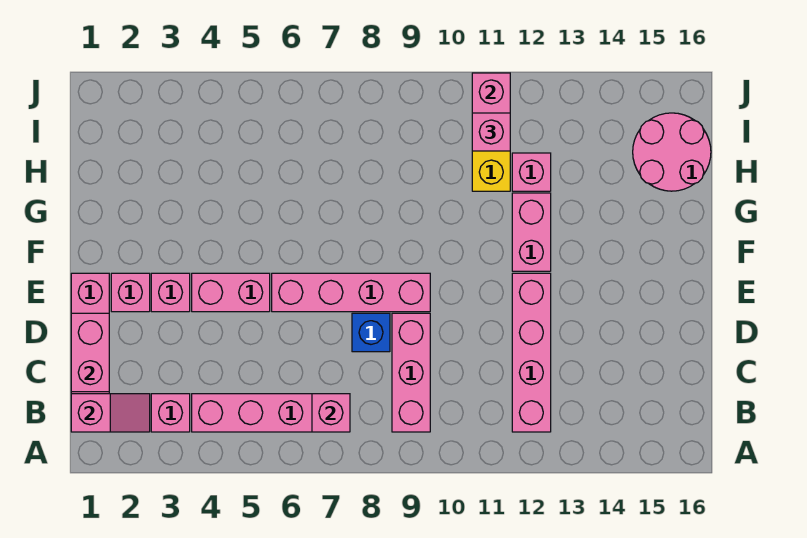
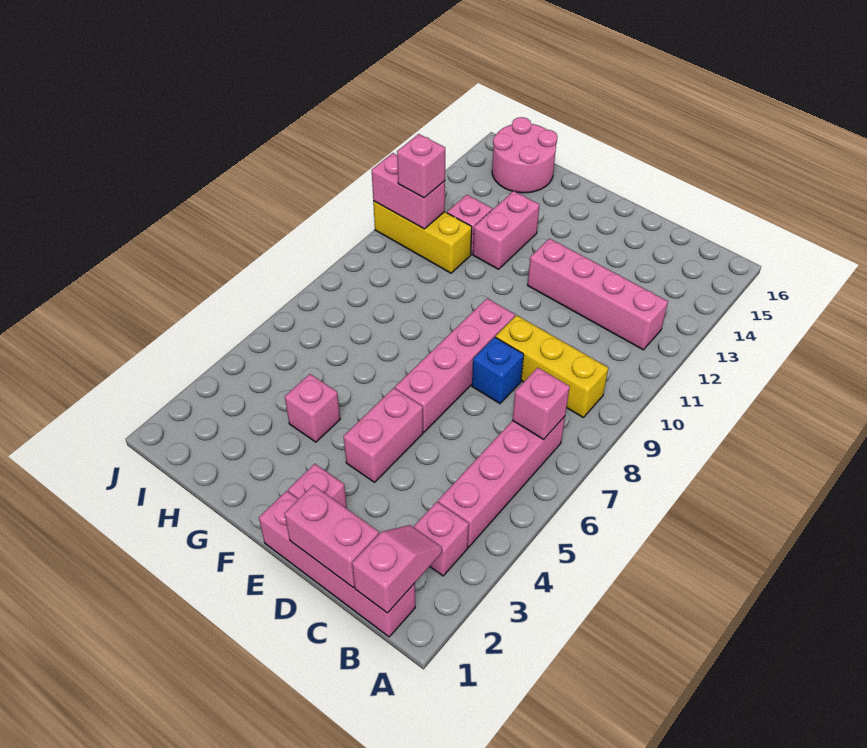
pink brick B9:D9 level 1 -> yellow brick B9:D9 level 1
pink brick E3 level 1 -> pink brick G4 level 1
pink brick F12:G12 level 1 -> pink brick G12:G13 level 1

